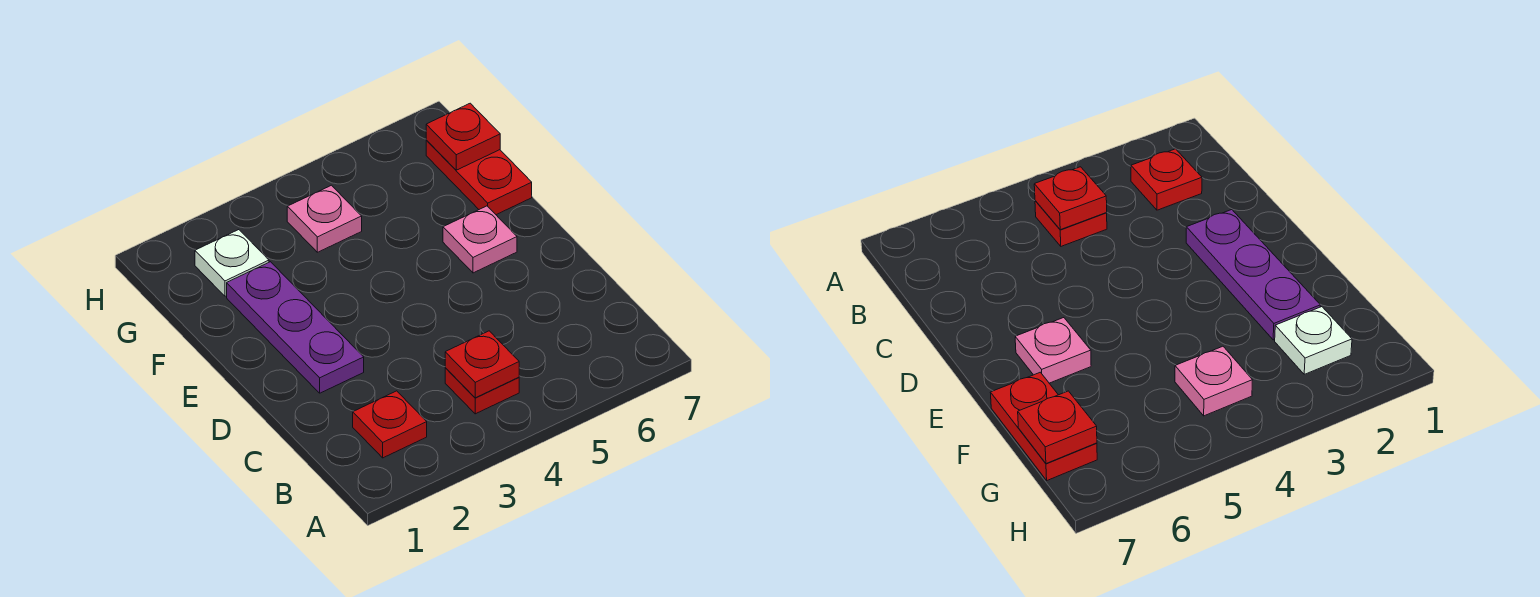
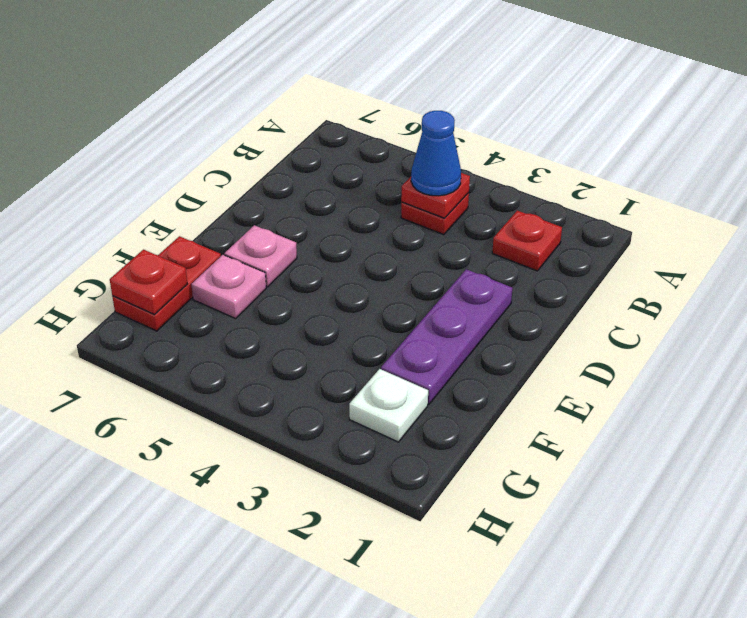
none -> blue cone B4 level 3
pink plate G4 level 1 -> pink plate F6 level 1

